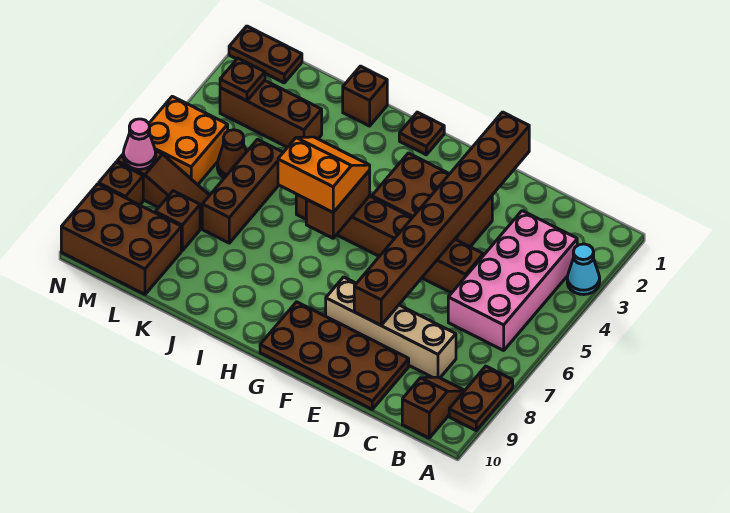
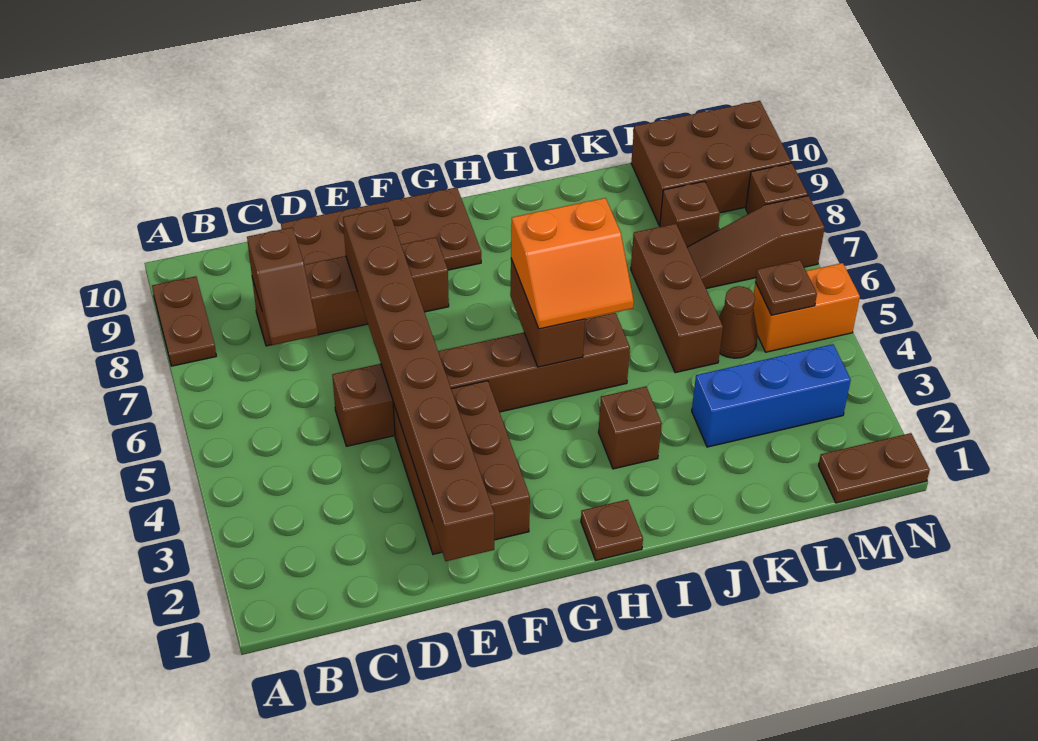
cyan cone A3 level 1 -> none
pink brick B3:C6 level 1 -> none
brown slope B9:B10 level 1 top 10 -> brown slope C7:C8 level 2 top 8
tan brick C8:F8 level 1 -> brown brick C8:F8 level 1
brown brick E3:G4 level 1 -> brown brick E2:F4 level 1
brown brick J1 level 1 -> brown brick I3 level 1
brown brick K3:M3 level 1 -> blue brick K3:M3 level 1
brown plate M3 level 2 -> brown plate M5 level 2
orange brick M5:N6 level 1 -> orange brick M5:N5 level 1
pink cone N7 level 2 -> none

